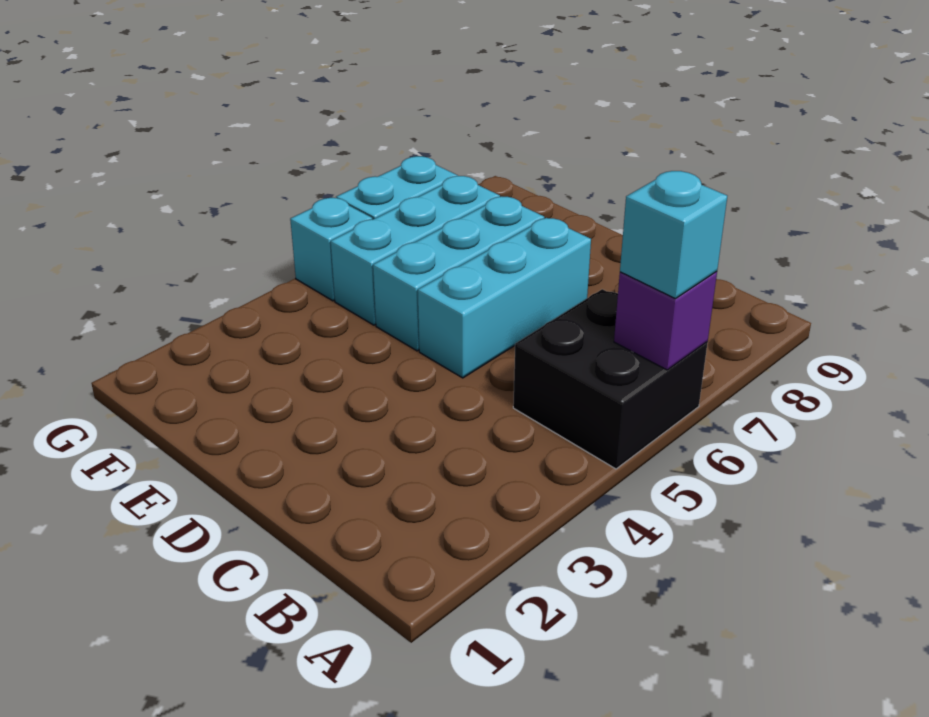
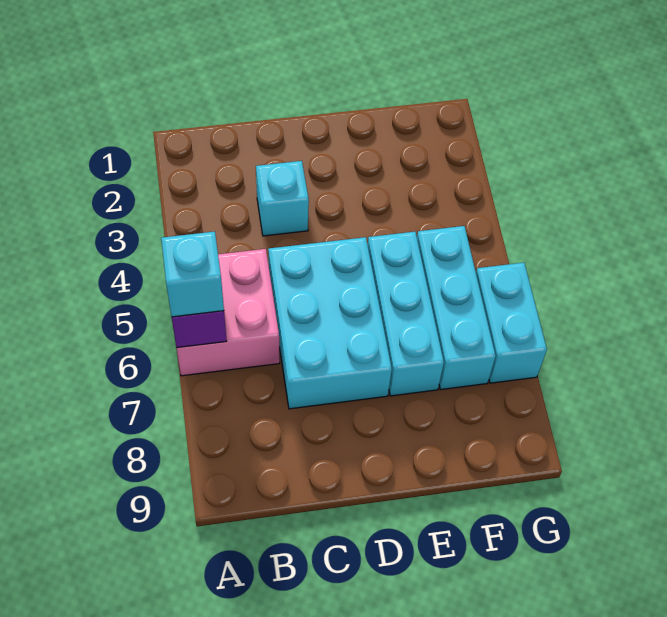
black brick A5:B6 level 1 -> pink brick A5:B6 level 1
cyan brick D5:D7 level 1 -> cyan brick C5:D7 level 1
cyan brick G5 level 1 -> cyan brick C3 level 1

